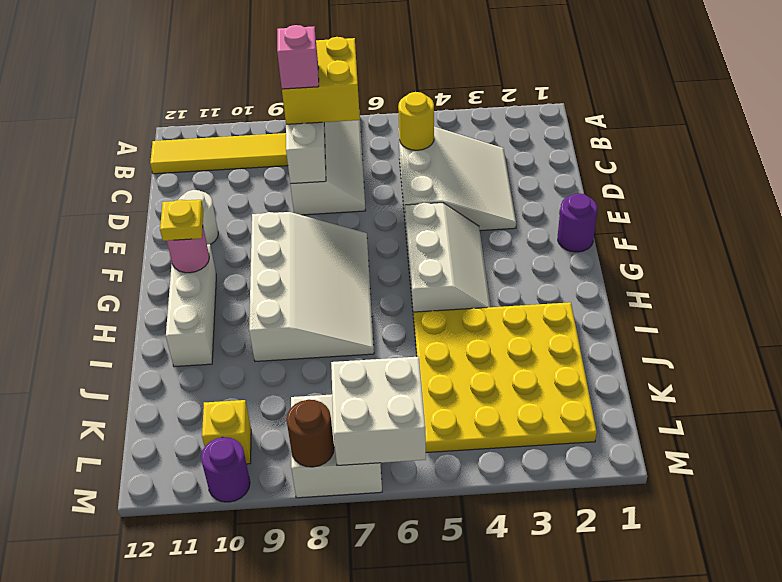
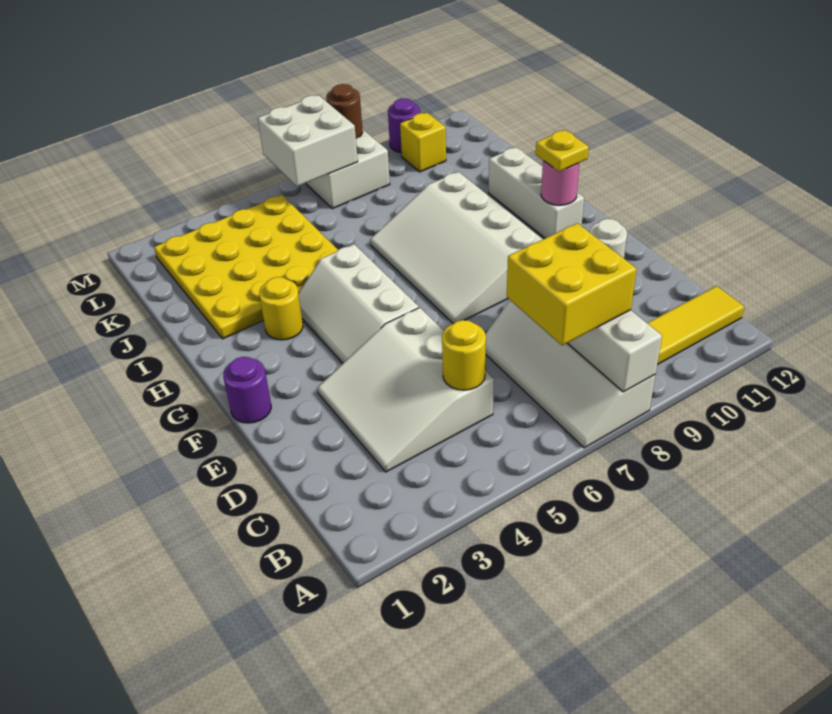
pink brick C8 level 4 -> none
none -> yellow round brick H3 level 1

